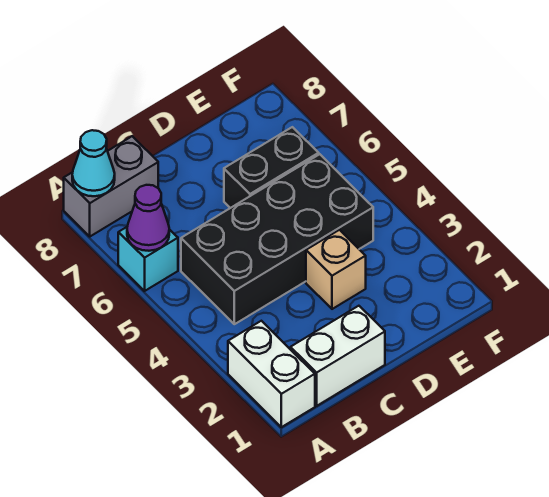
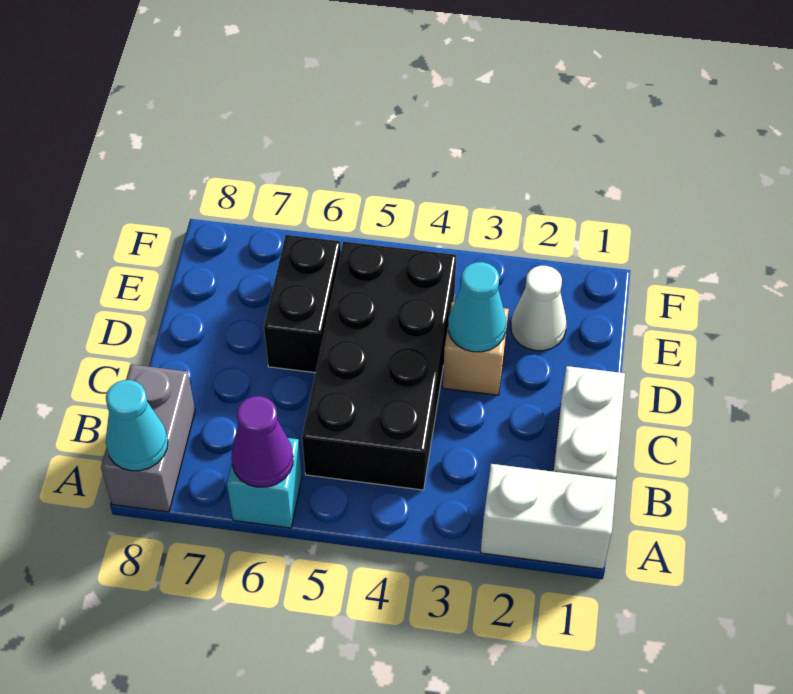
none -> cyan cone D3 level 2
none -> white cone E2 level 1

